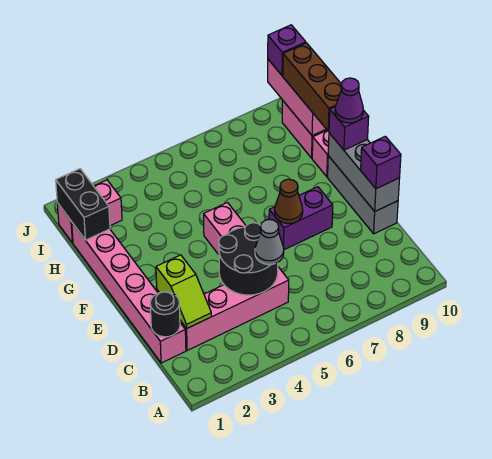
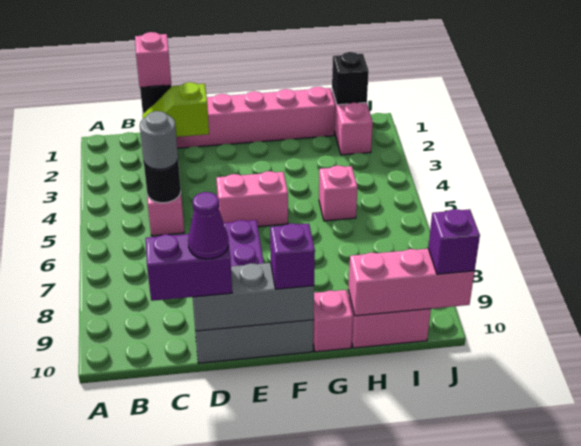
none -> pink brick C1 level 3
black round brick C4:D5 level 2 -> black round brick C5 level 2
grey cone C5 level 3 -> grey round brick C5 level 3
purple brick D10 level 3 -> purple brick C10:D10 level 3
brown cone E7 level 2 -> none
purple cone F10 level 4 -> purple cone D10 level 4
brown brick G10:I10 level 3 -> none
black brick H1:I1 level 2 -> black brick I1 level 2
none -> pink brick H5 level 1

